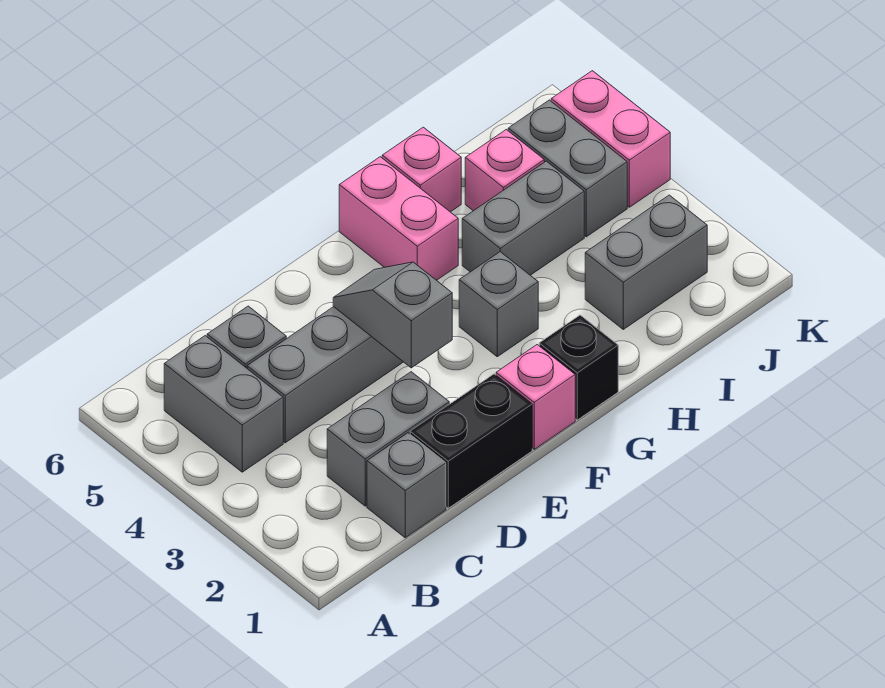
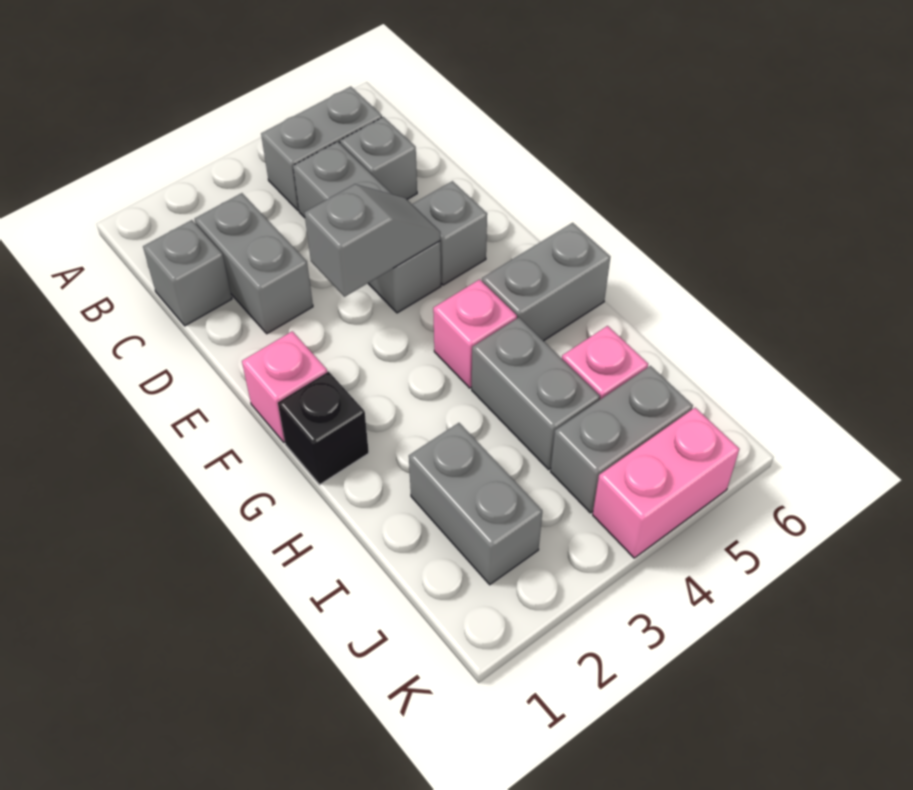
black brick D1:E1 level 1 -> none
grey brick G3 level 1 -> grey brick E5 level 1
pink brick G5:G6 level 1 -> grey brick G5:G6 level 1
pink brick H6 level 1 -> pink brick G4 level 1

